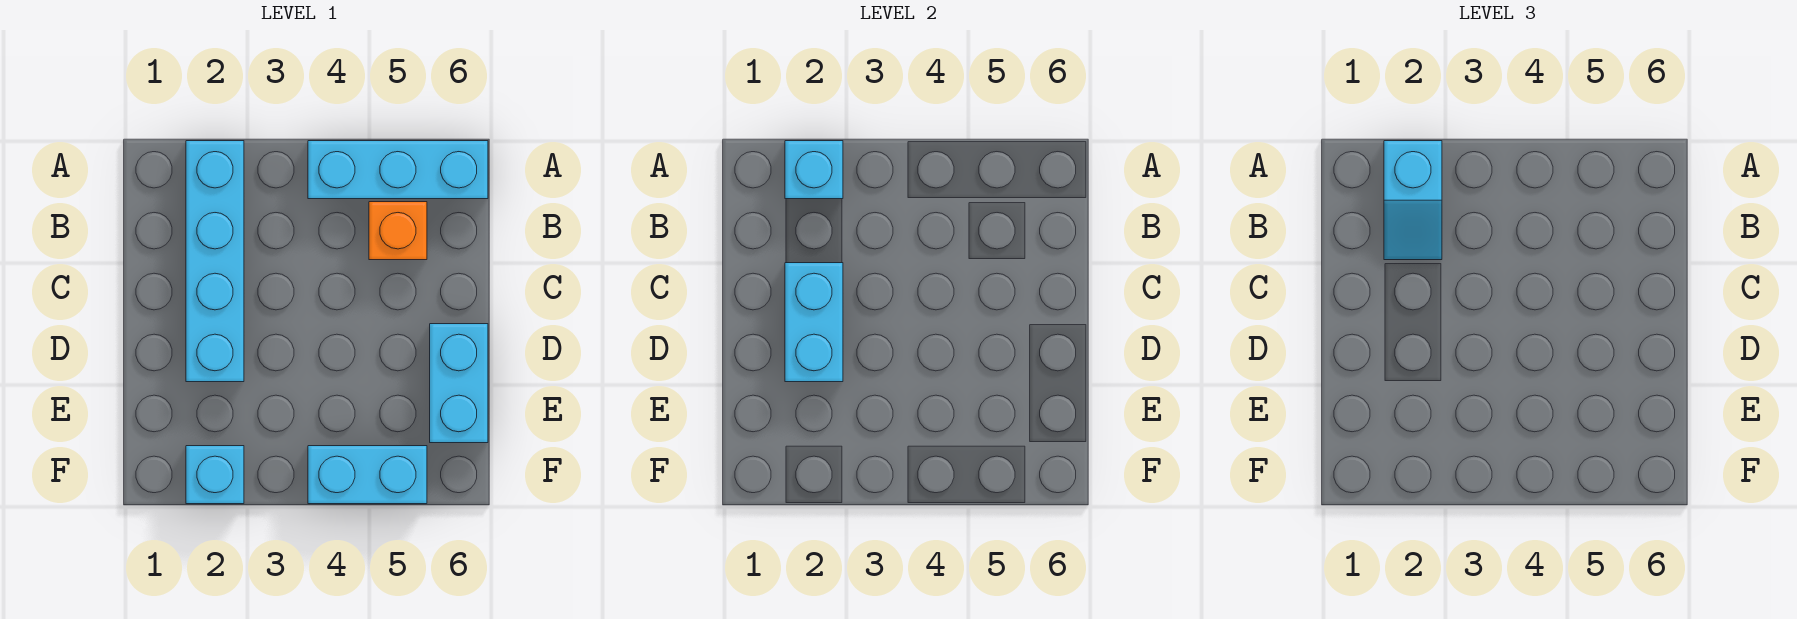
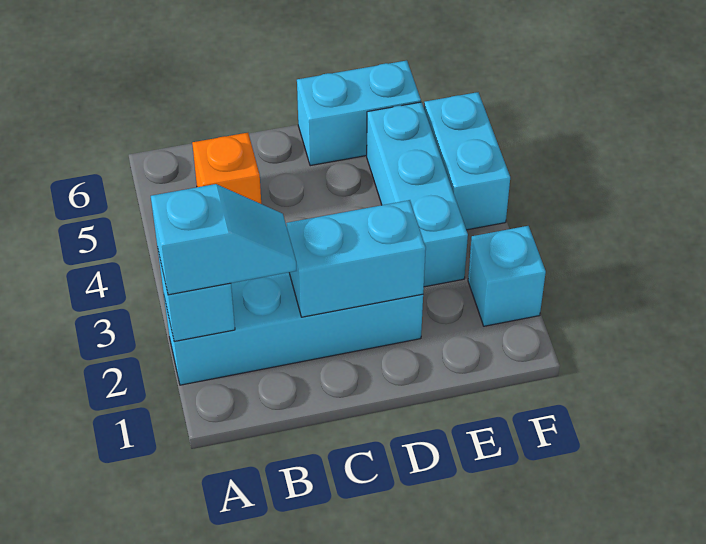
cyan brick A4:A6 level 1 -> cyan brick E3:E5 level 1

